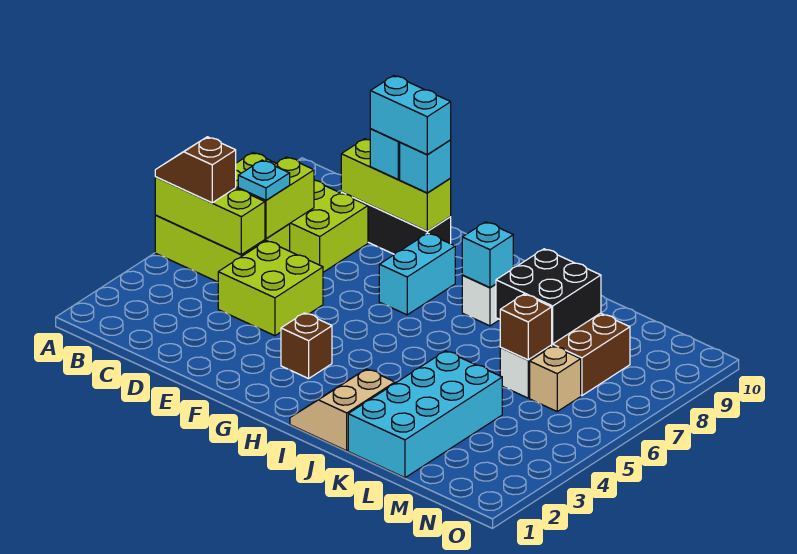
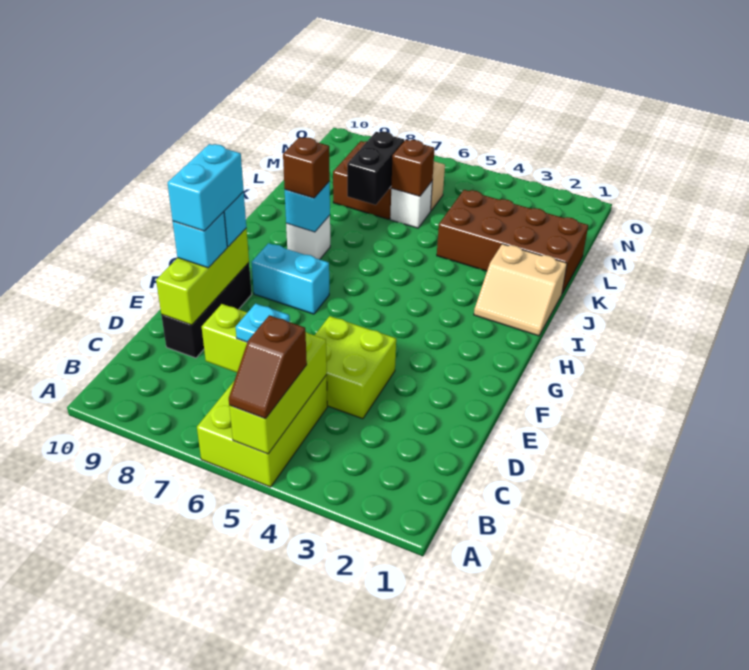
lime brick A7:D8 level 1 -> none
brown brick G3 level 1 -> brown brick I8 level 3
cyan brick K1:L4 level 1 -> brown brick K1:L4 level 1
black brick K7:L8 level 2 -> black brick K7:L7 level 2

